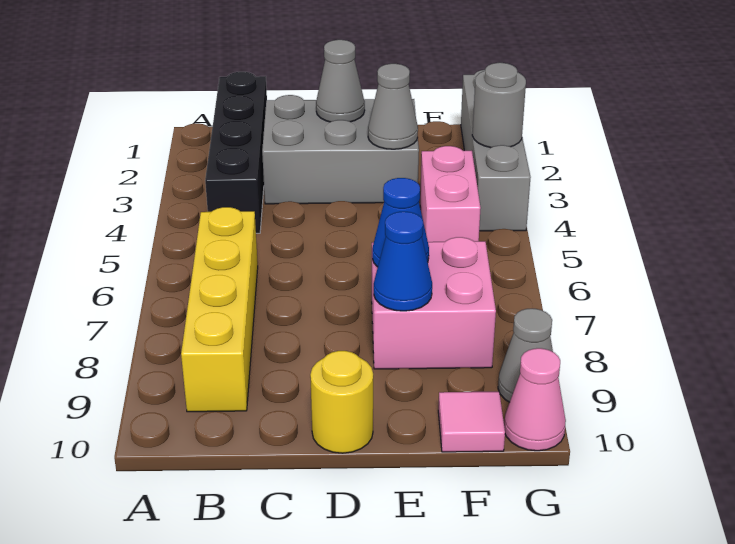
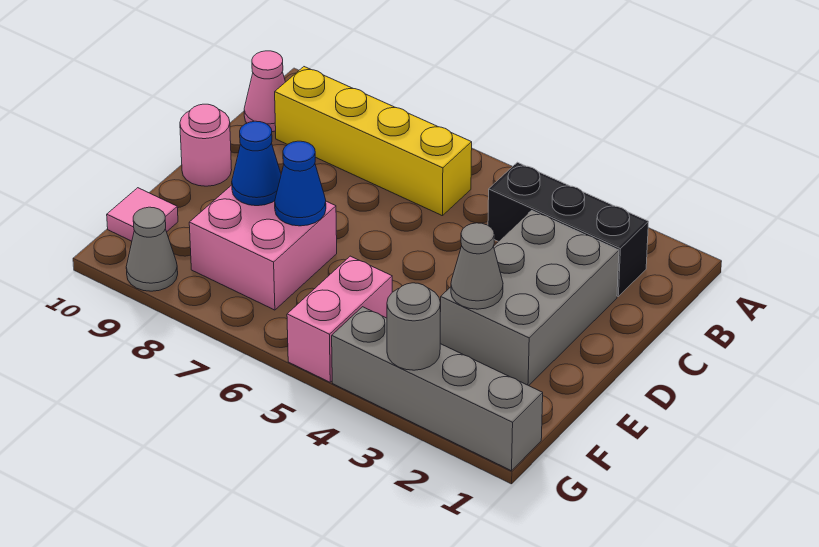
black brick B1:B4 level 1 -> black brick B2:B4 level 1
grey cone D2 level 2 -> none
yellow round brick D10 level 1 -> pink round brick D10 level 1
pink brick F4:F5 level 1 -> pink brick F5:G5 level 1
pink cone G10 level 1 -> pink cone B10 level 1

